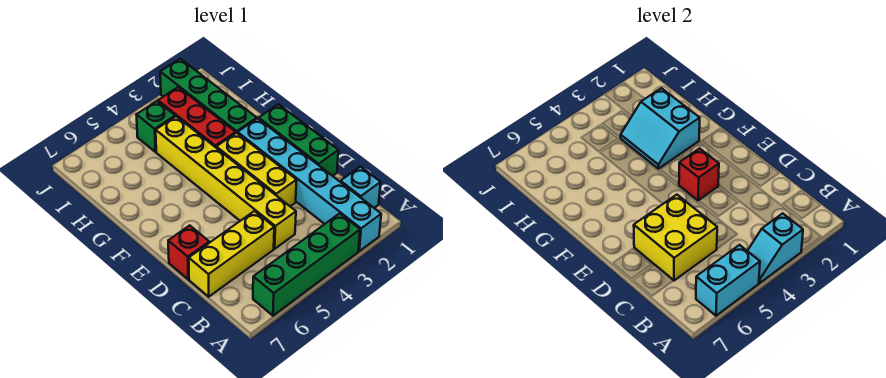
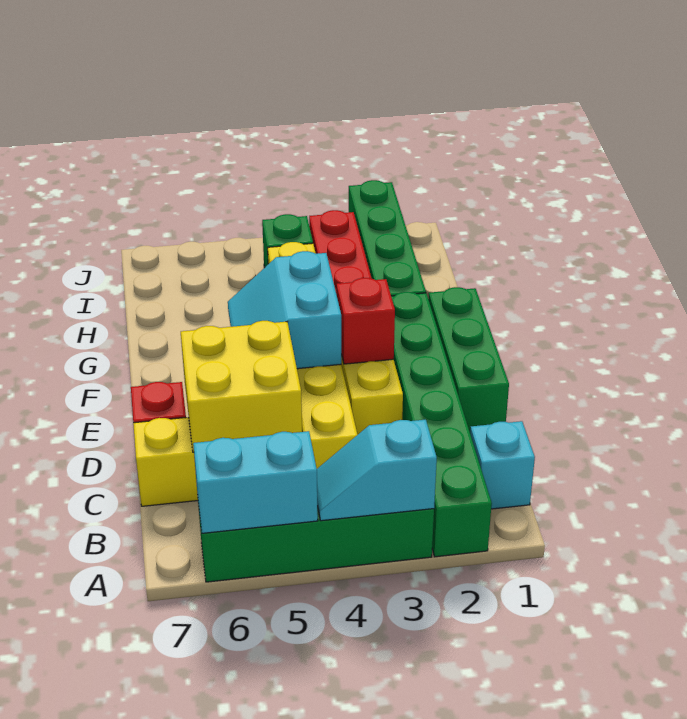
cyan brick A2:F2 level 1 -> green brick A2:F2 level 1
cyan slope G2:H3 level 2 top 2 -> cyan slope E4:F5 level 2 top 4

